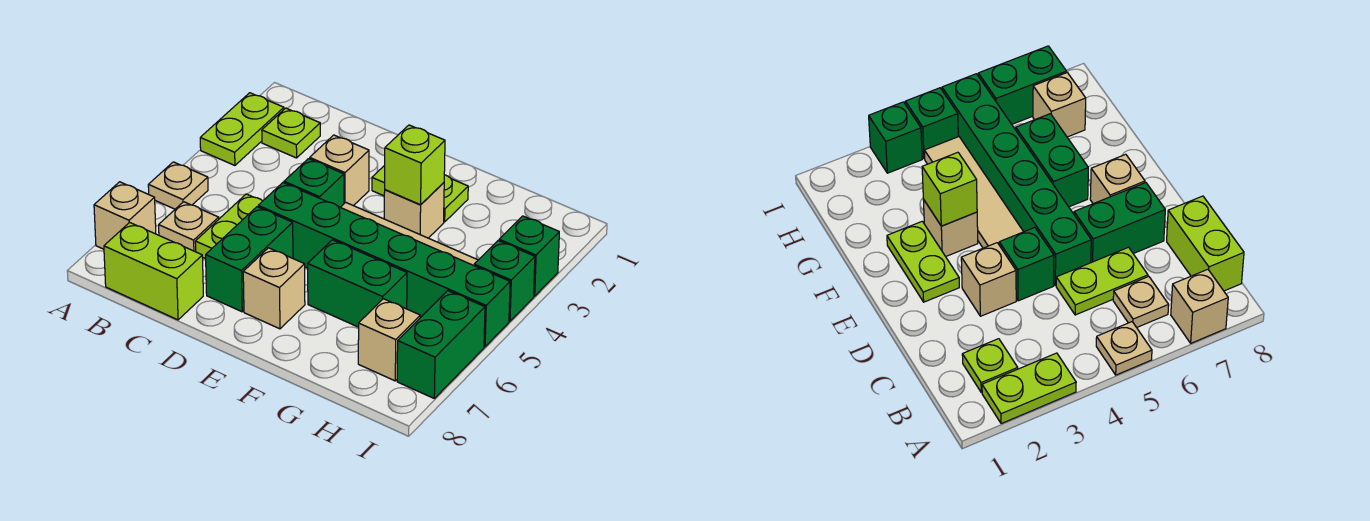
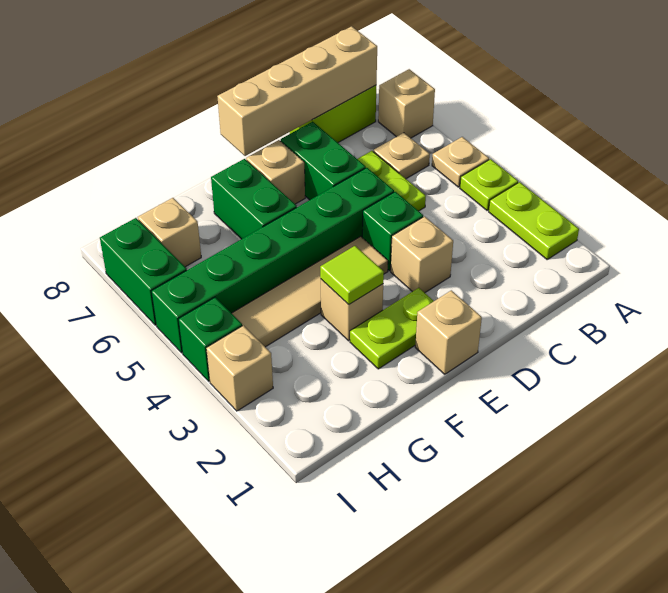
lime plate B2 level 1 -> lime plate A4 level 1
none -> tan brick B8:E8 level 2
none -> tan brick E1 level 1
lime brick F3 level 2 -> lime tile F3 level 2
green brick F6:G6 level 1 -> green brick F6:F7 level 1
green brick I3 level 1 -> tan brick I3 level 1

